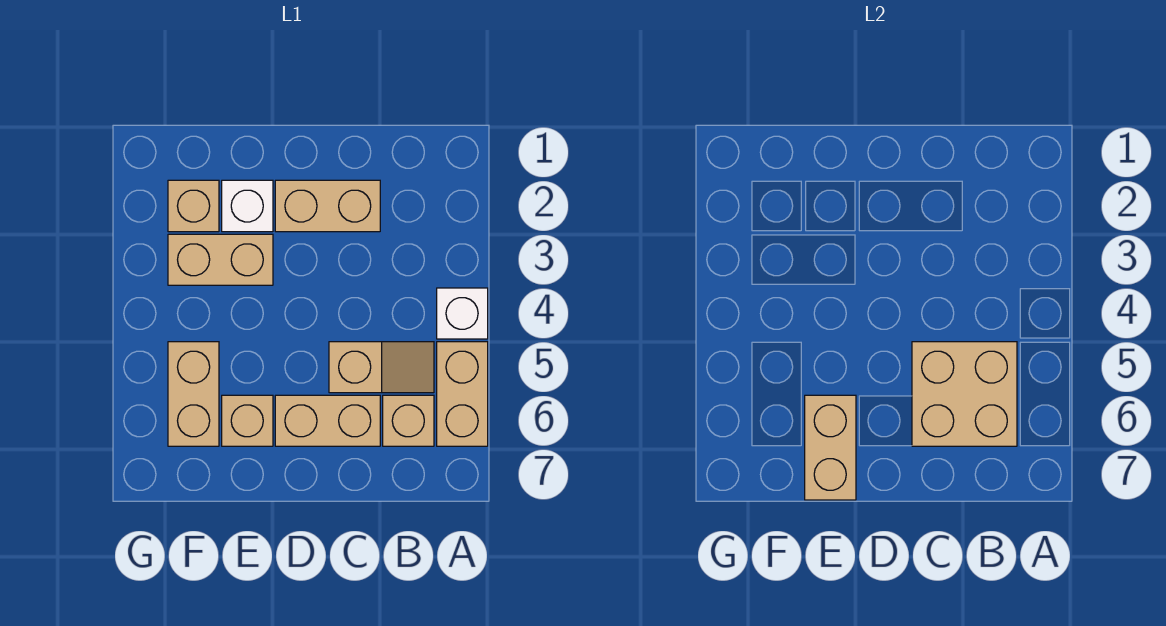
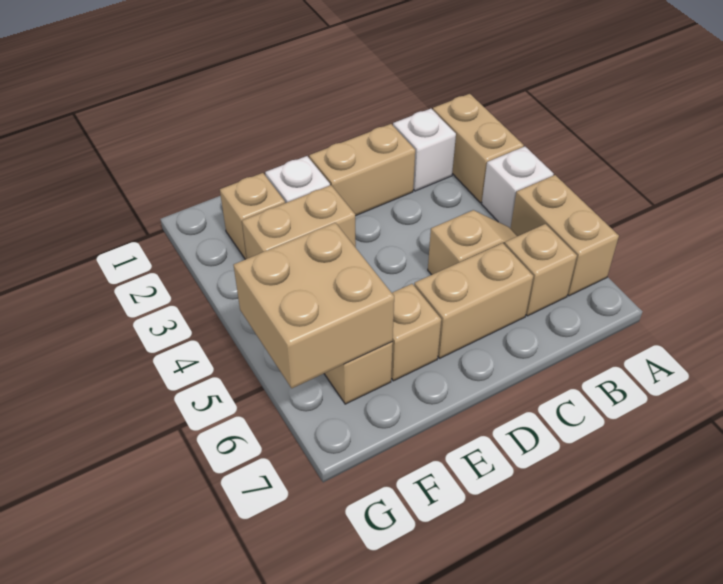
none -> white brick B2 level 1
tan brick B5:C6 level 2 -> tan brick F5:G6 level 2
tan brick E6:E7 level 2 -> tan brick A2:A3 level 1

